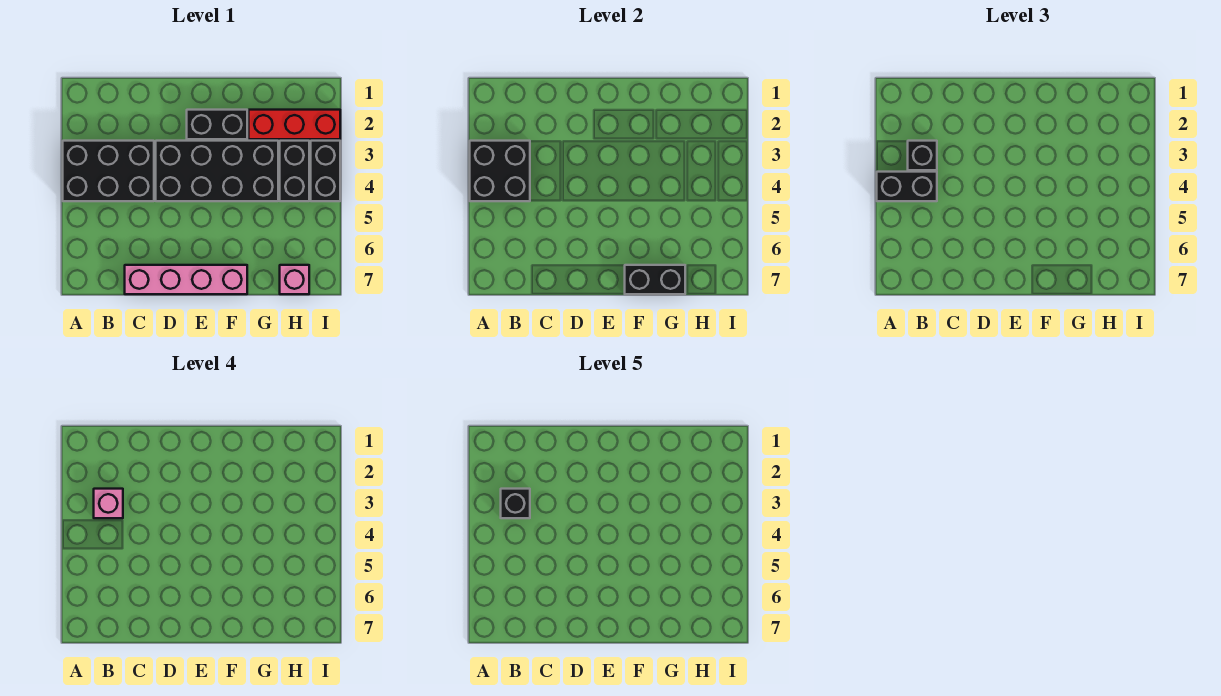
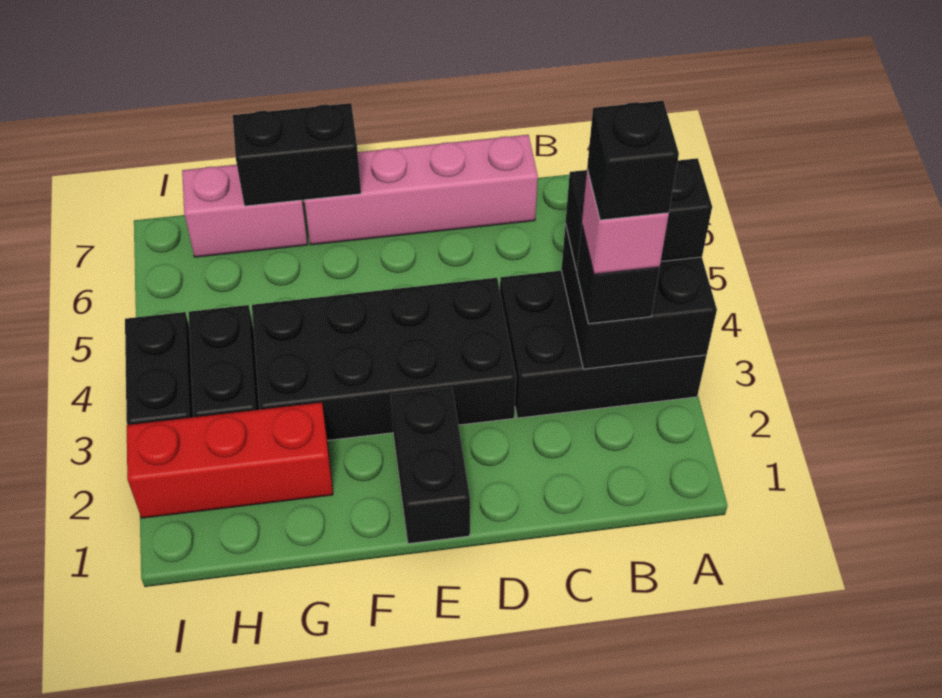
black brick E2:F2 level 1 -> black brick E1:E2 level 1
pink brick H7 level 1 -> pink brick G7:H7 level 1

